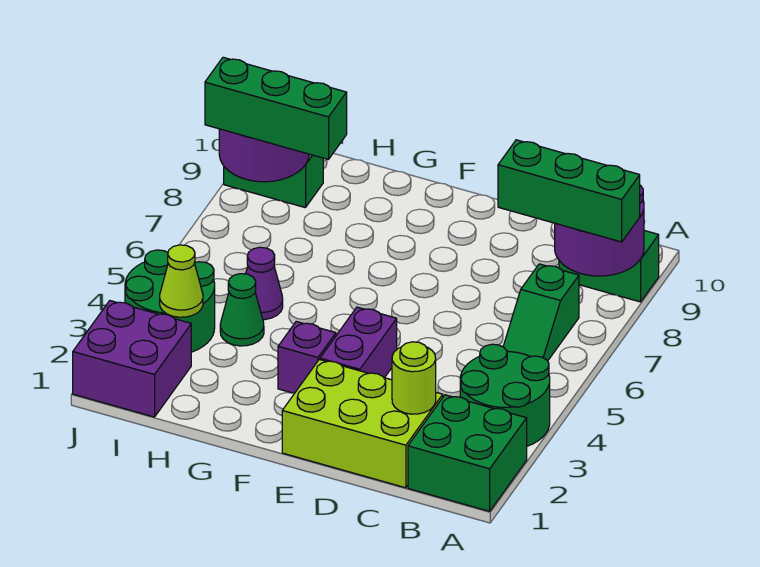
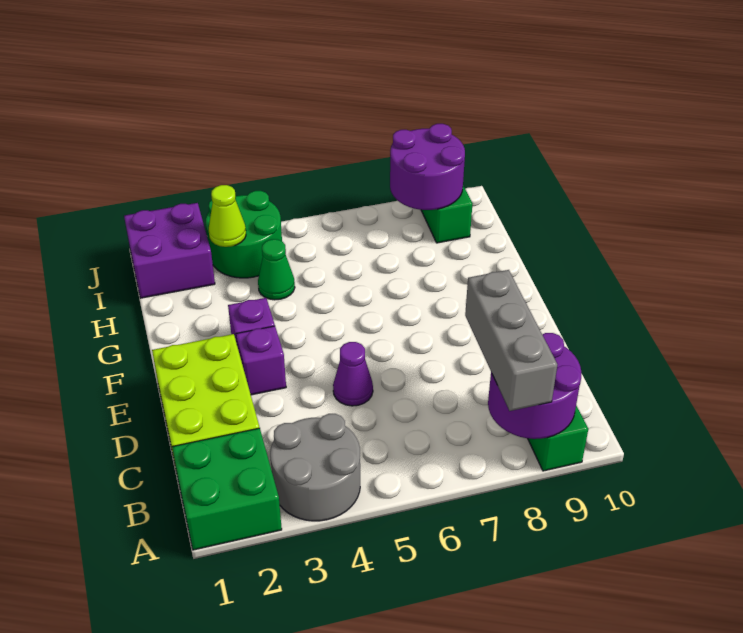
green round brick A3:B4 level 1 -> grey round brick A3:B4 level 1
green brick A8:C8 level 3 -> grey brick A8:C8 level 3
green slope B6:B7 level 1 top 7 -> none
lime round brick C2 level 2 -> none
purple brick E3:E4 level 1 -> purple brick E3 level 1
purple cone H5 level 1 -> purple cone D5 level 1
green brick H8:J8 level 3 -> none

